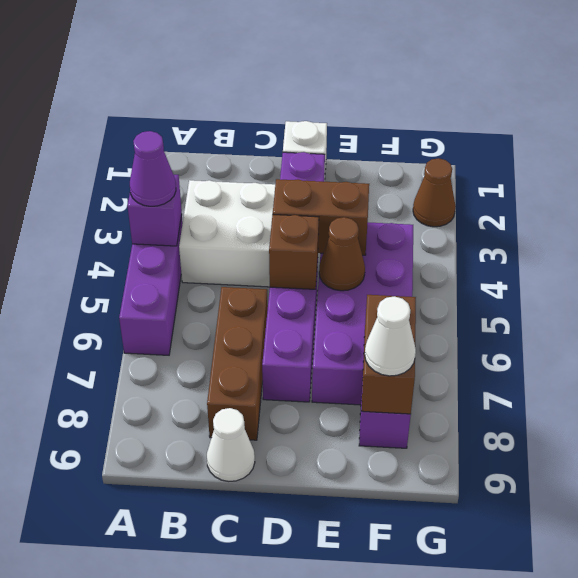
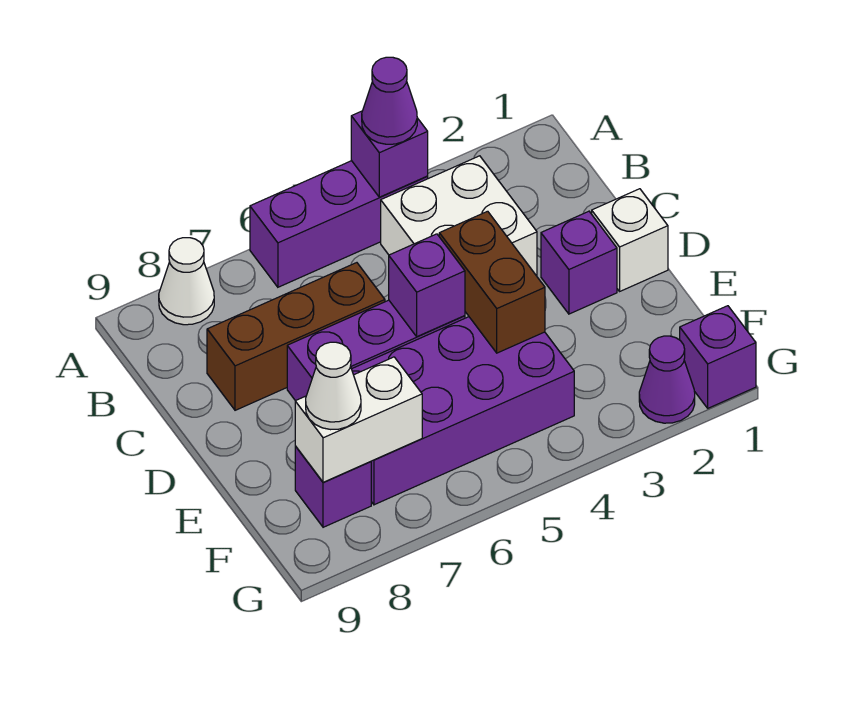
white cone C9 level 1 -> white cone A8 level 1
brown brick D5 level 2 -> purple brick D5 level 2
brown cone E5 level 2 -> none
brown brick F7:F8 level 2 -> white brick F7:F8 level 2
none -> purple brick G1 level 1
brown cone G2 level 1 -> purple cone G2 level 1

